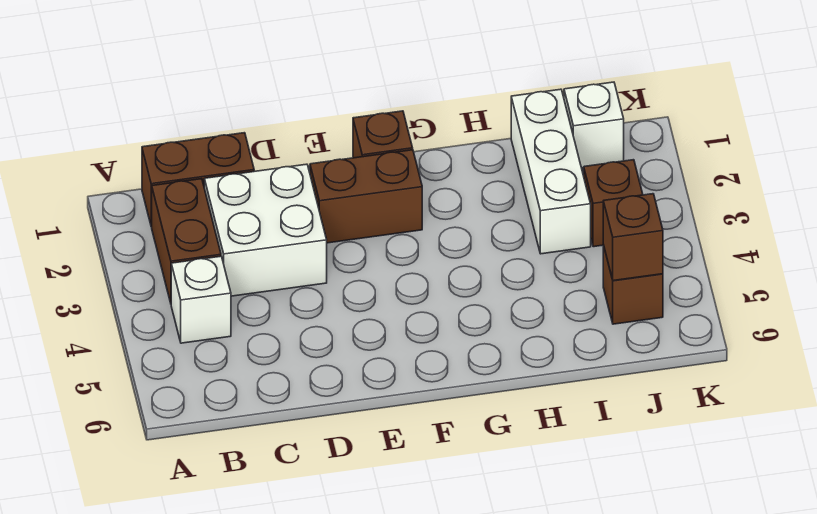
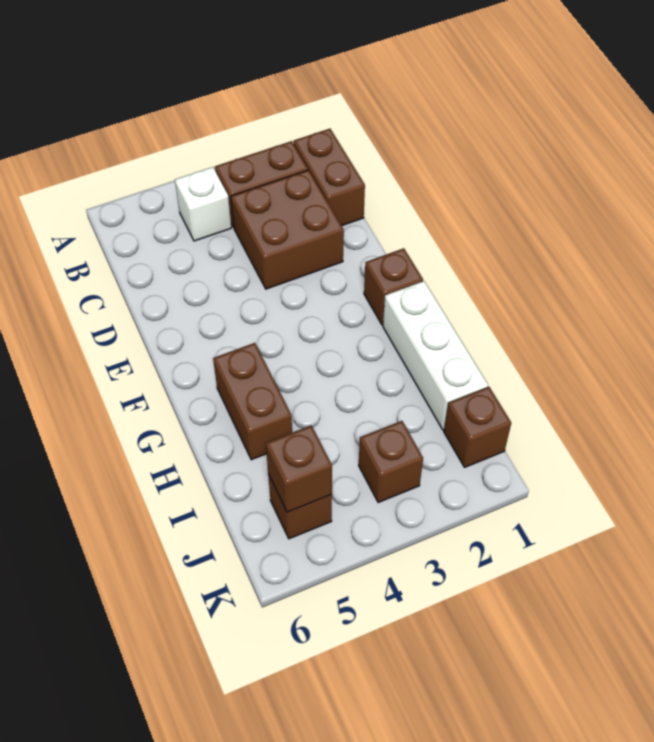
white brick C2:D3 level 1 -> brown brick C2:D3 level 1
brown brick E2:F2 level 1 -> brown brick G5:H5 level 1
white brick I1:I3 level 1 -> white brick G1:I1 level 1
white brick J1 level 1 -> brown brick J1 level 1

